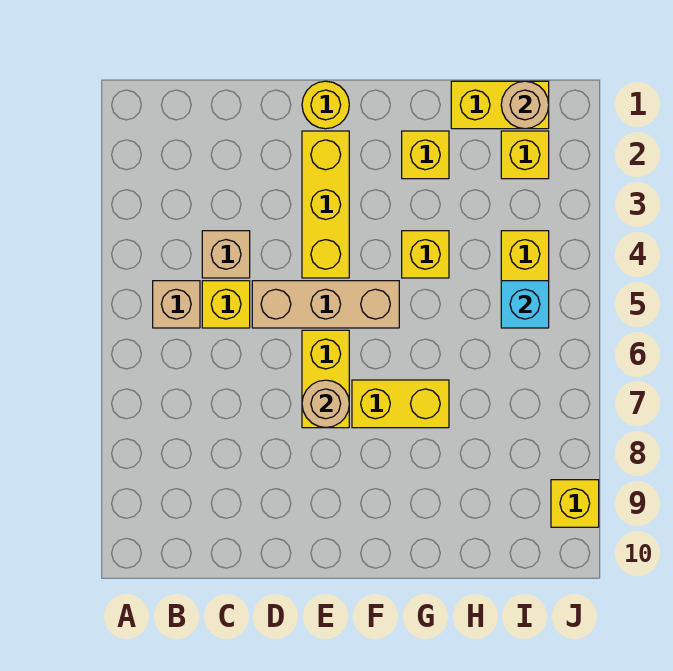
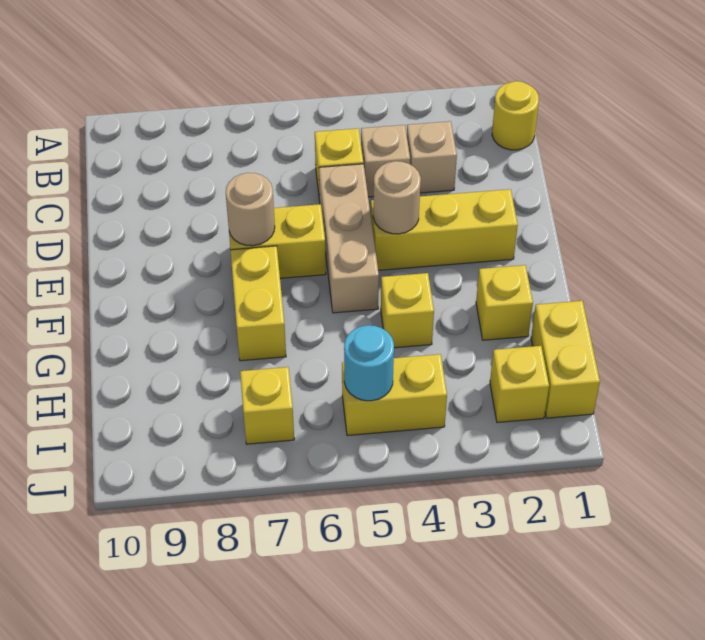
tan brick B5 level 1 -> tan brick C3 level 1
yellow round brick E1 level 1 -> yellow round brick B1 level 1
tan round brick I1 level 2 -> tan round brick E4 level 2
cyan brick I5 level 2 -> cyan round brick I5 level 2
yellow brick J9 level 1 -> yellow brick I7 level 1

